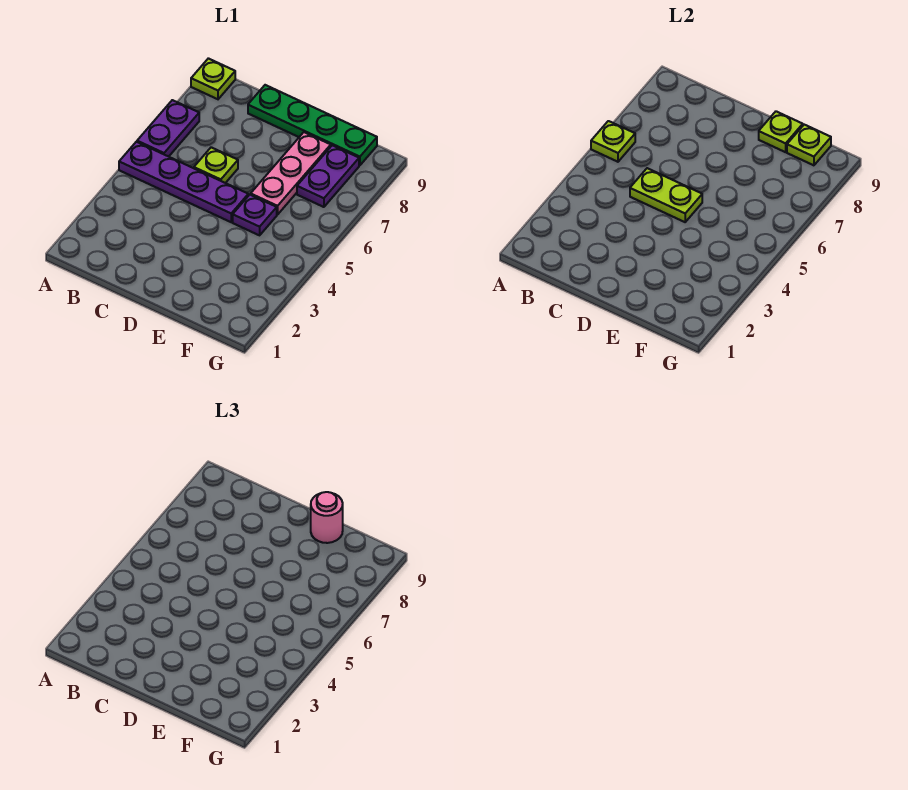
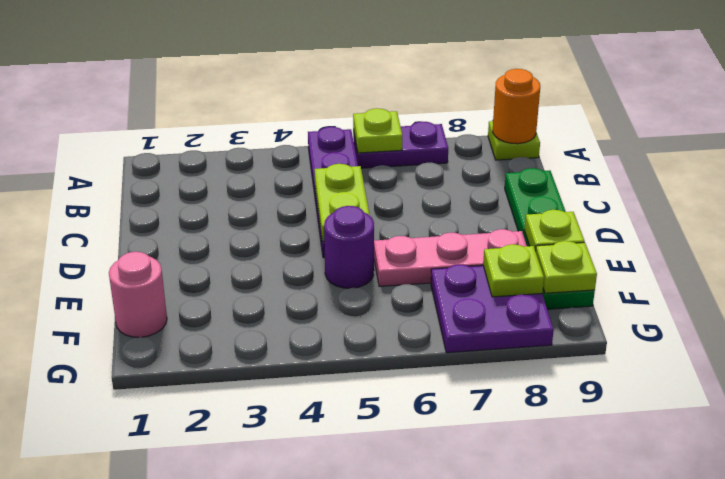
none -> orange round brick A9 level 2
lime plate C6 level 1 -> lime plate F8 level 2
purple plate E5 level 1 -> purple round brick E5 level 1
pink round brick E9 level 3 -> pink round brick F1 level 1
purple plate F7:F8 level 1 -> purple plate F7:G8 level 1

